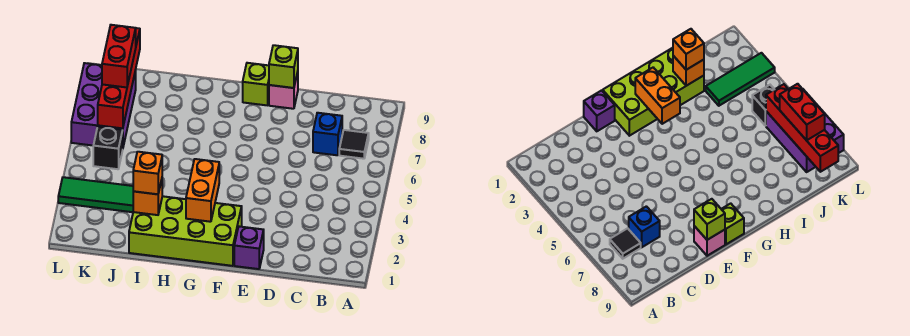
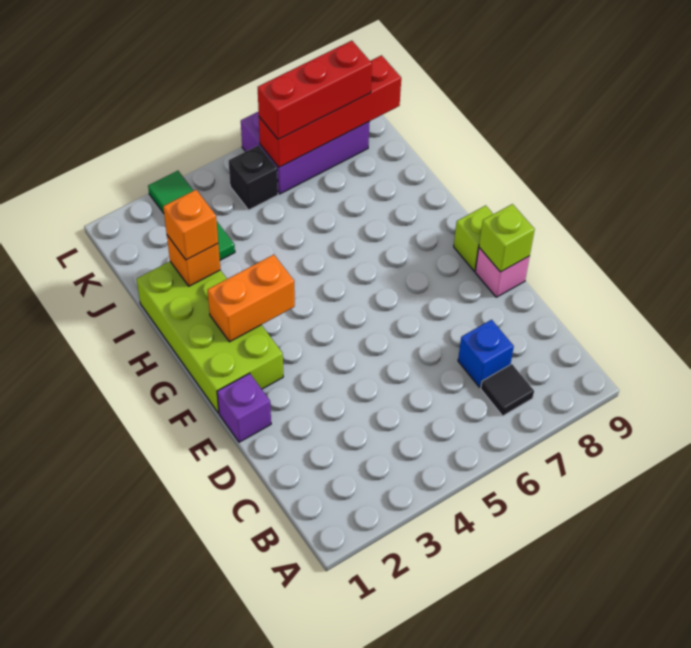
red brick K7:K8 level 3 -> red brick K6:K8 level 3

